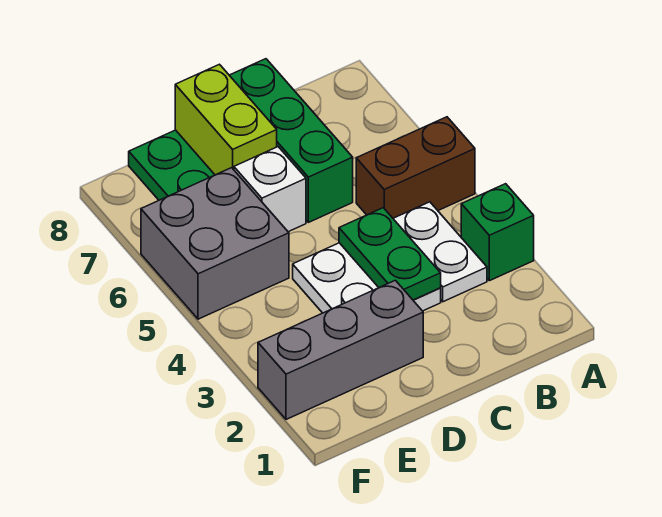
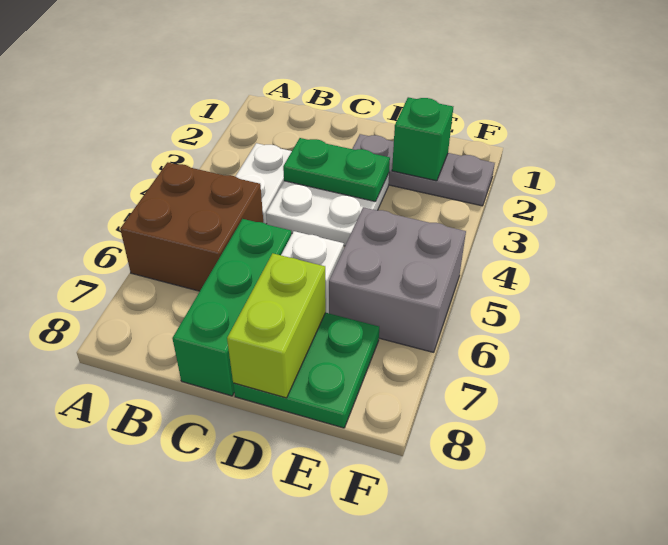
green brick A3 level 1 -> green brick E2 level 2
brown brick A5:B5 level 1 -> brown brick A5:B6 level 1
green plate C3:C4 level 2 -> green plate C3:D3 level 2
grey brick D2:F2 level 1 -> grey plate D2:F2 level 1

